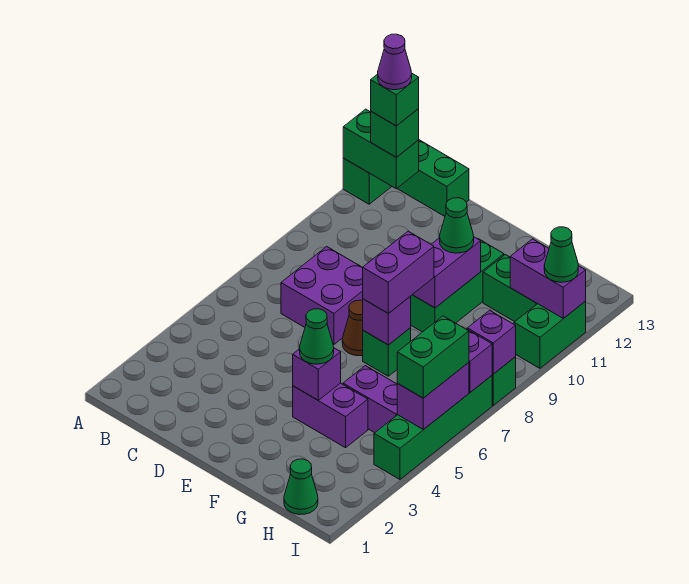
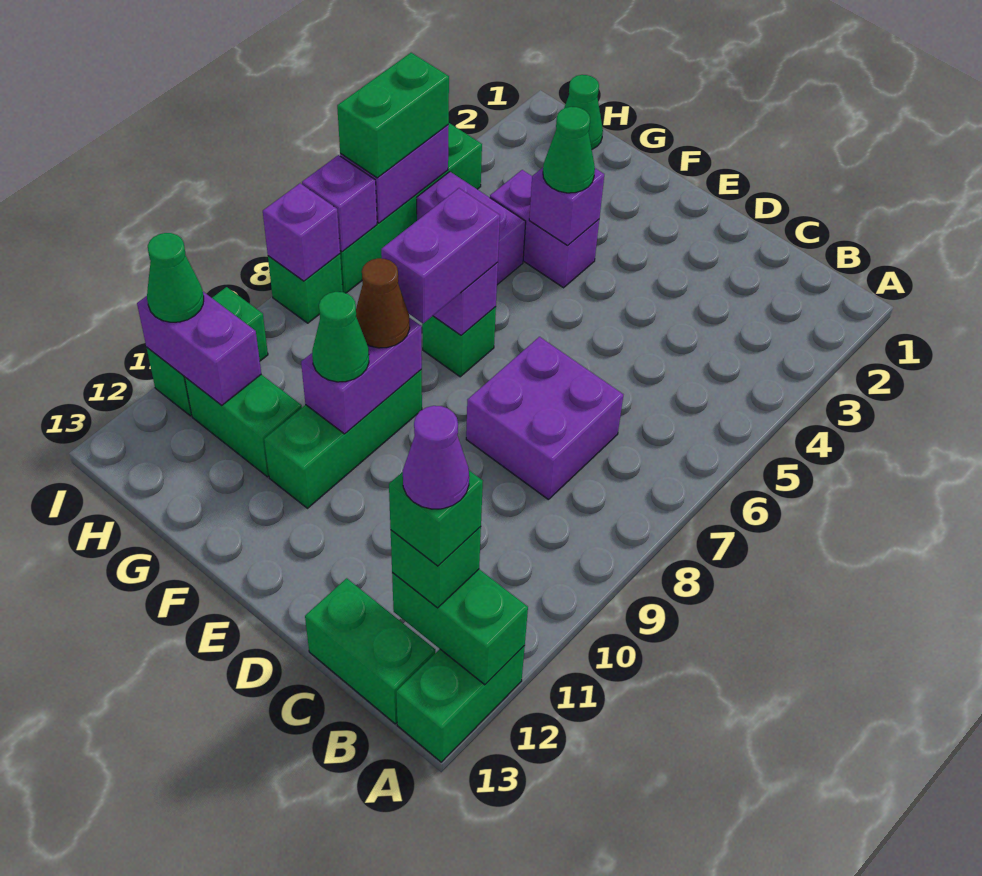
brown cone E7 level 1 -> brown cone F9 level 3

